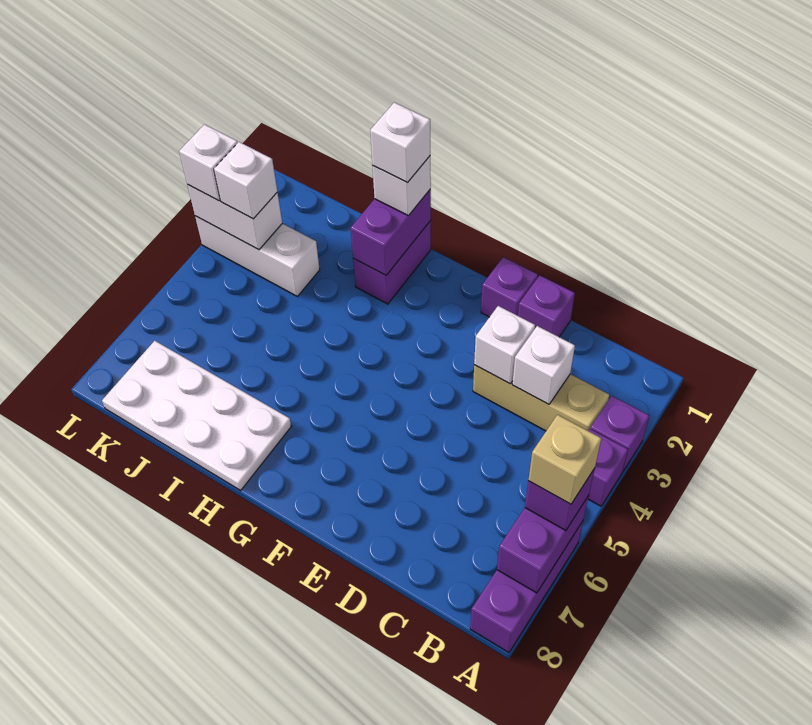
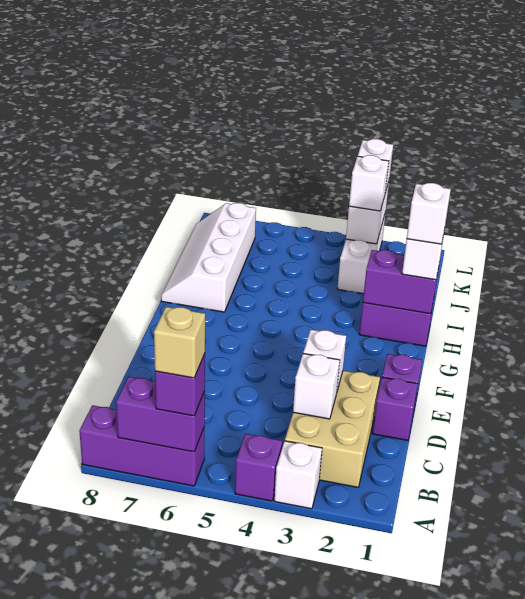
purple brick A3 level 1 -> white brick A3 level 1
tan brick B3:D3 level 1 -> tan brick B2:D3 level 1
white plate H7:K8 level 1 -> white slope H7:K8 level 1 top 7

